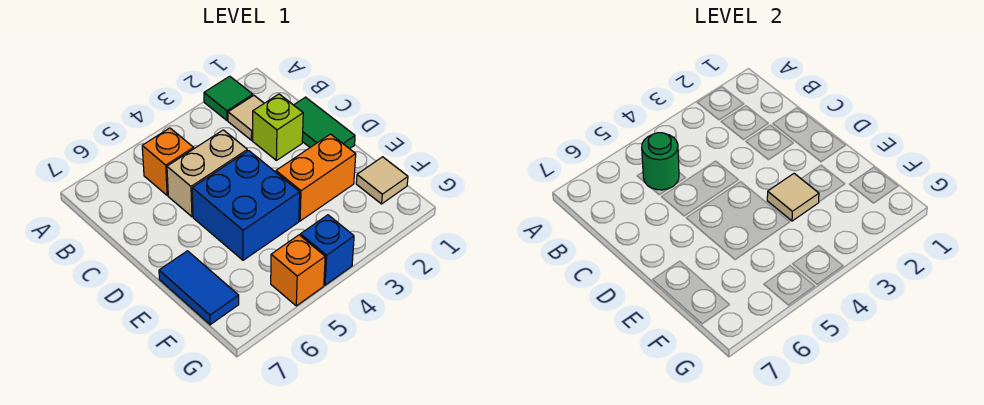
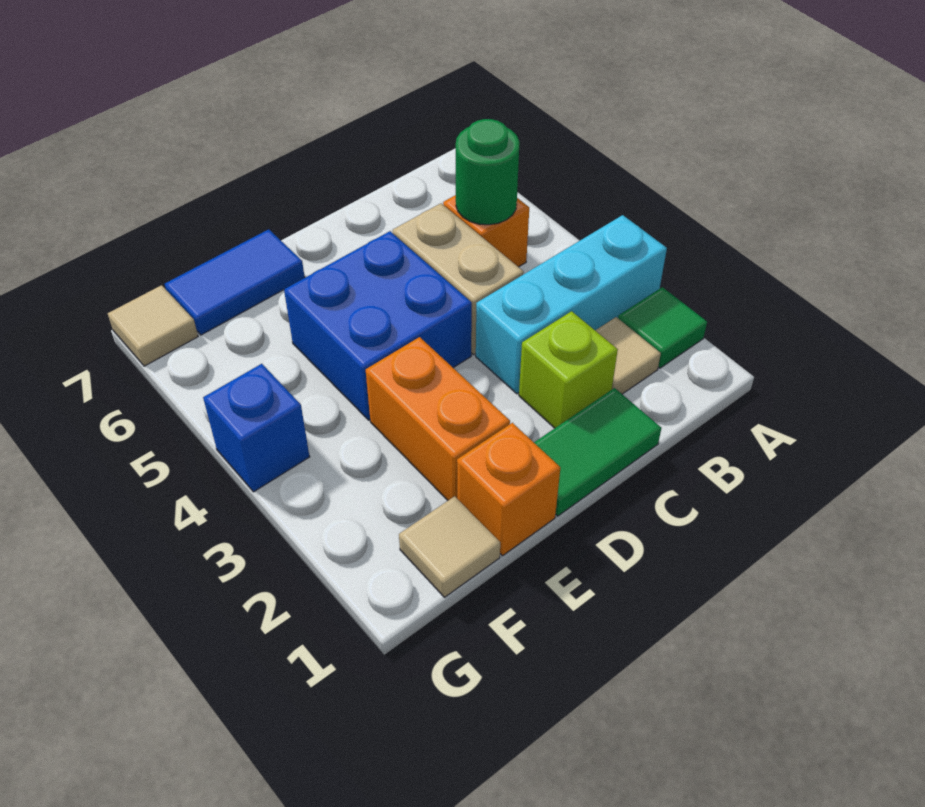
none -> cyan brick A3:C3 level 1
tan tile E3 level 2 -> tan tile G7 level 1
orange brick G5 level 1 -> orange brick E1 level 1

